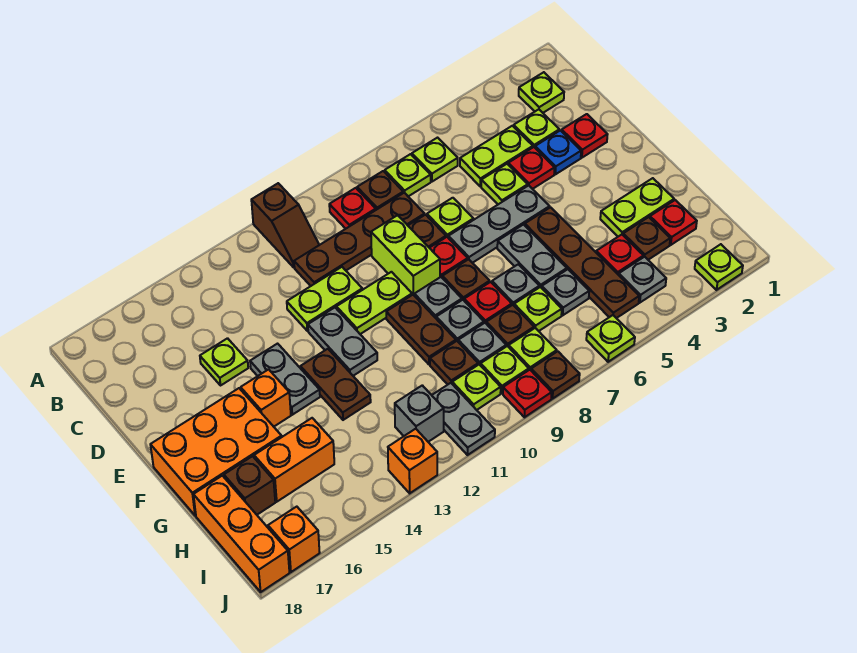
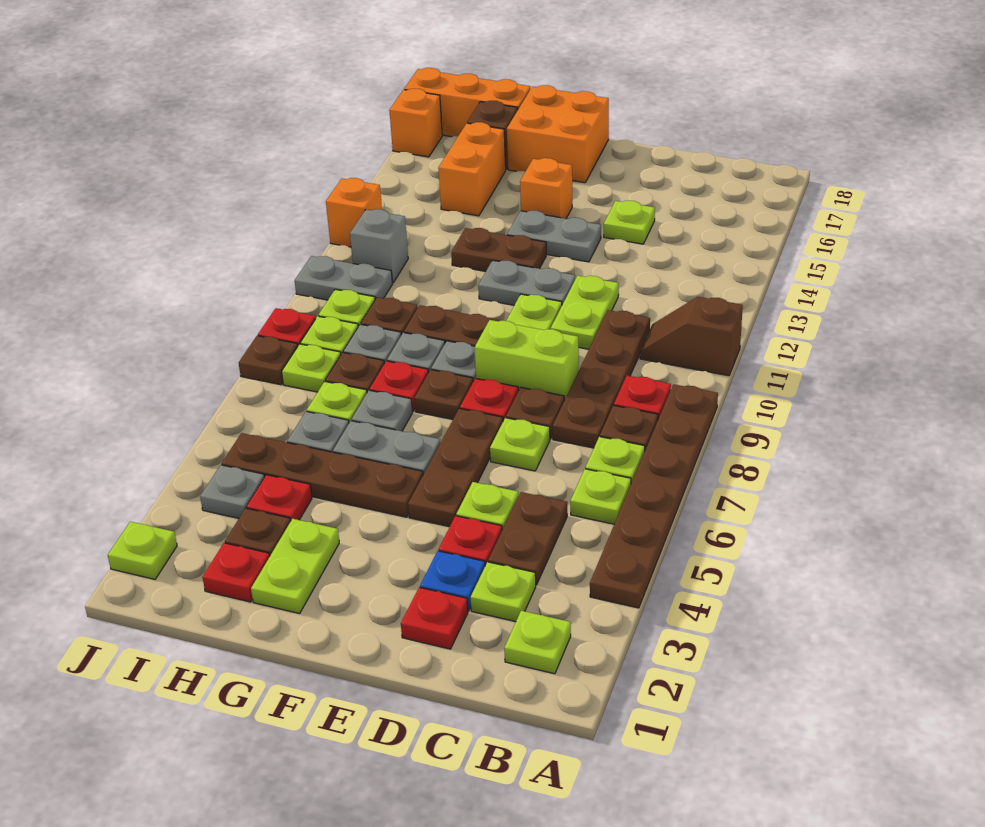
none -> brown plate A4:A9 level 1
lime plate C4:C5 level 1 -> brown plate C4:C5 level 1
grey plate E5:E7 level 1 -> brown plate E5:E7 level 1
orange brick F16:G18 level 1 -> orange brick F17:G18 level 1
lime plate J6 level 1 -> none

